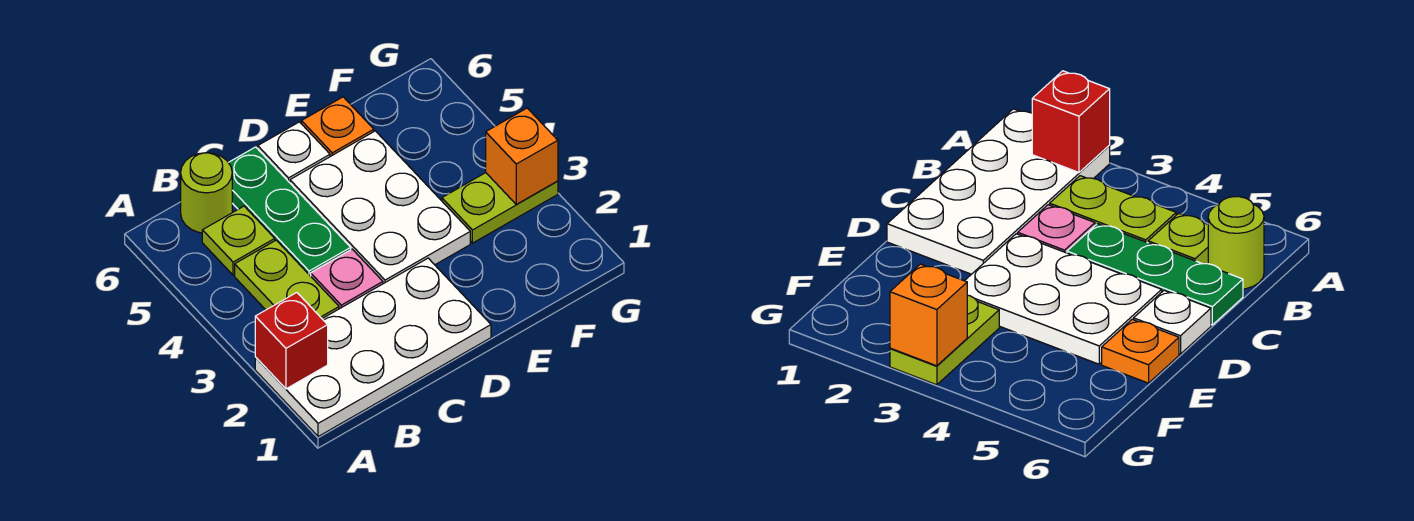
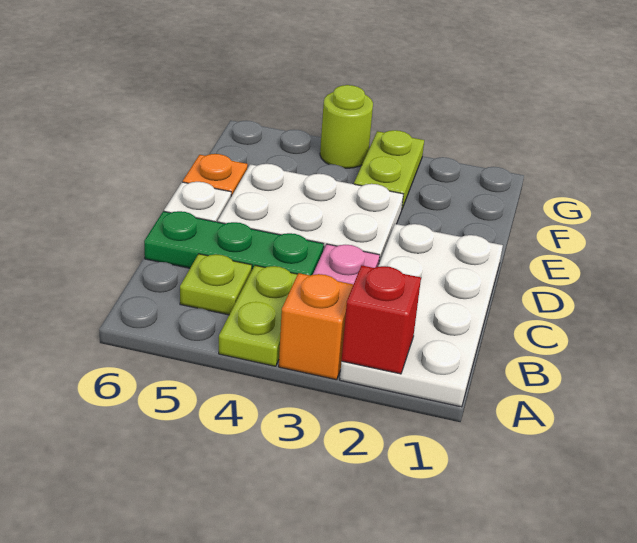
lime plate B3:B4 level 1 -> lime plate A4:B4 level 1
lime round brick B6 level 1 -> lime round brick G4 level 1
orange brick G3 level 2 -> orange brick A3 level 1

